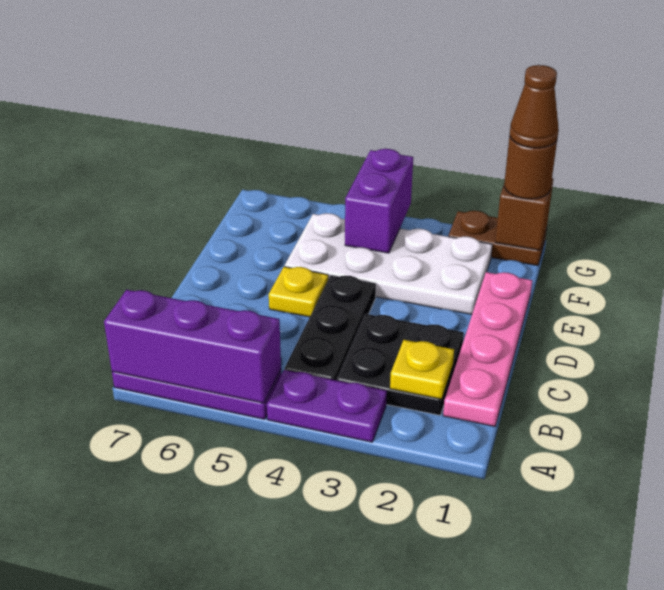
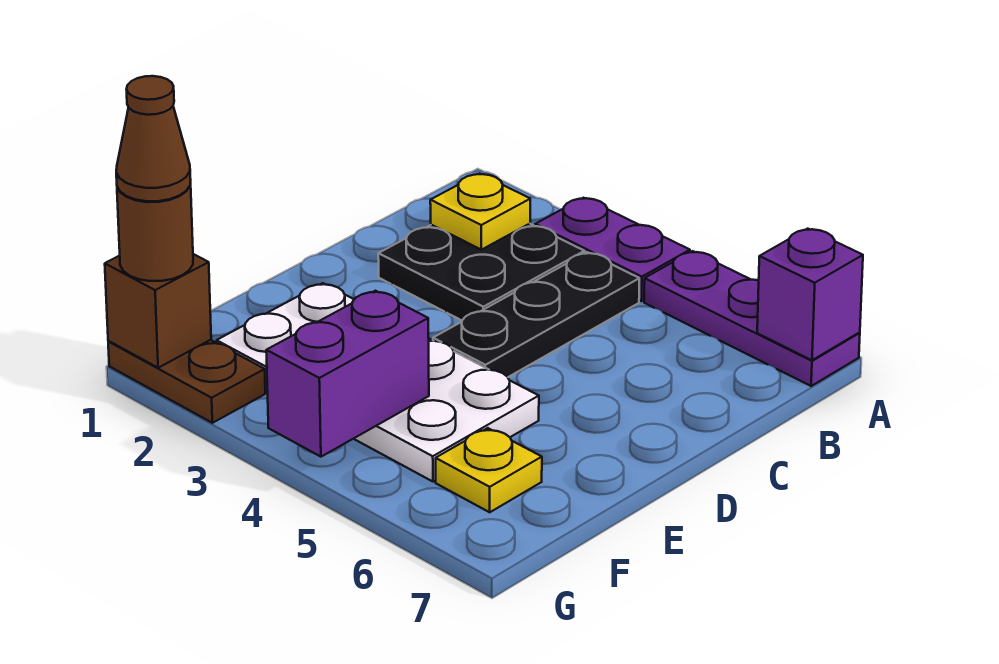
purple brick A5:A7 level 2 -> purple brick A7 level 2
pink plate B1:E1 level 1 -> none
yellow plate D5 level 1 -> yellow plate F6 level 1

